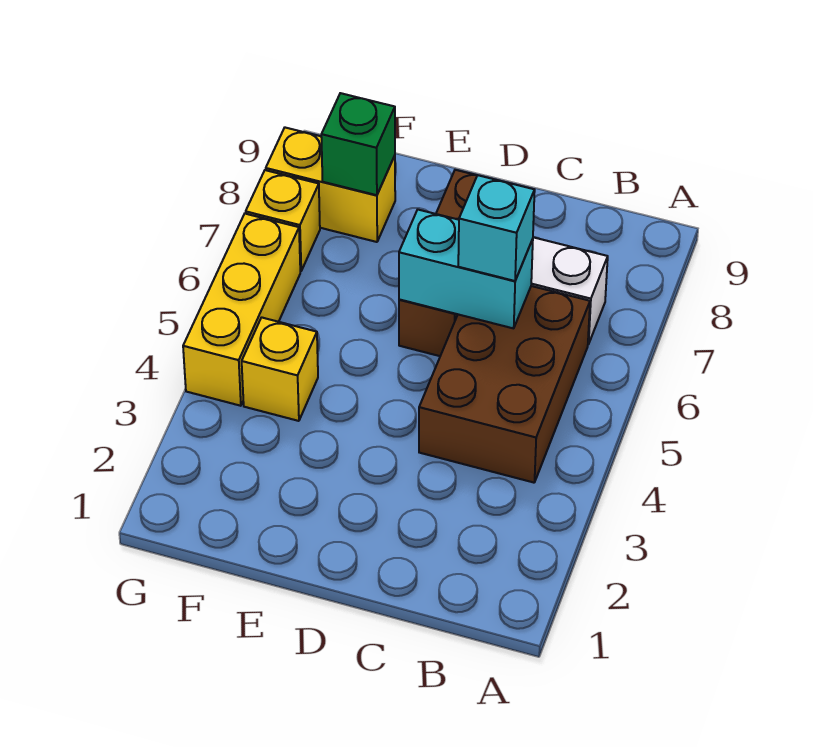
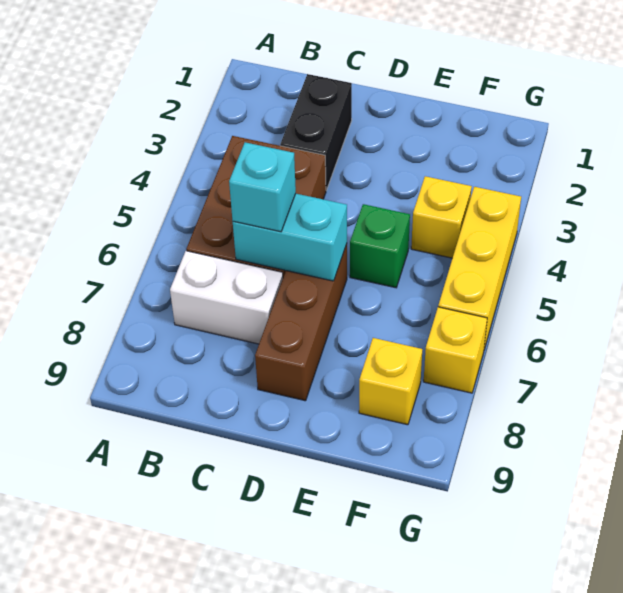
none -> black brick C2:C3 level 1
yellow brick F8:G8 level 1 -> yellow brick F8 level 1
green brick F8 level 2 -> green brick E5 level 1

